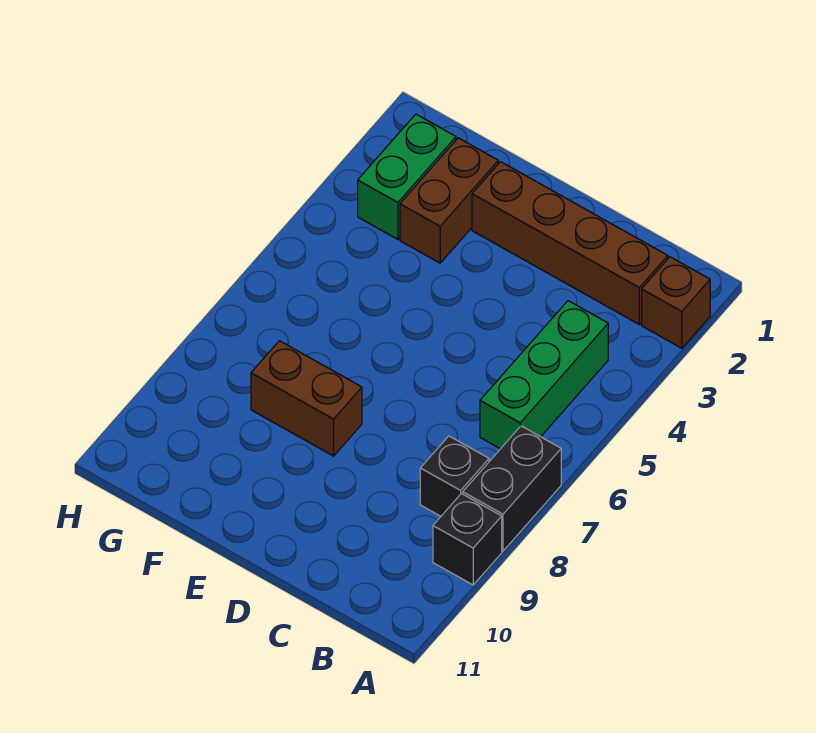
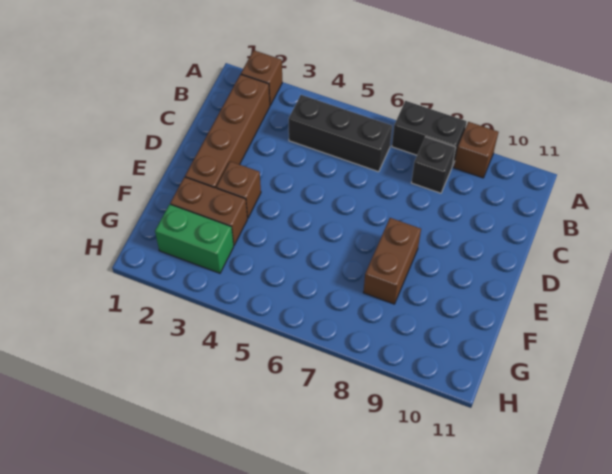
black brick A9 level 1 -> brown brick A9 level 1
green brick B4:B6 level 1 -> black brick B4:B6 level 1
none -> brown brick E3 level 1

